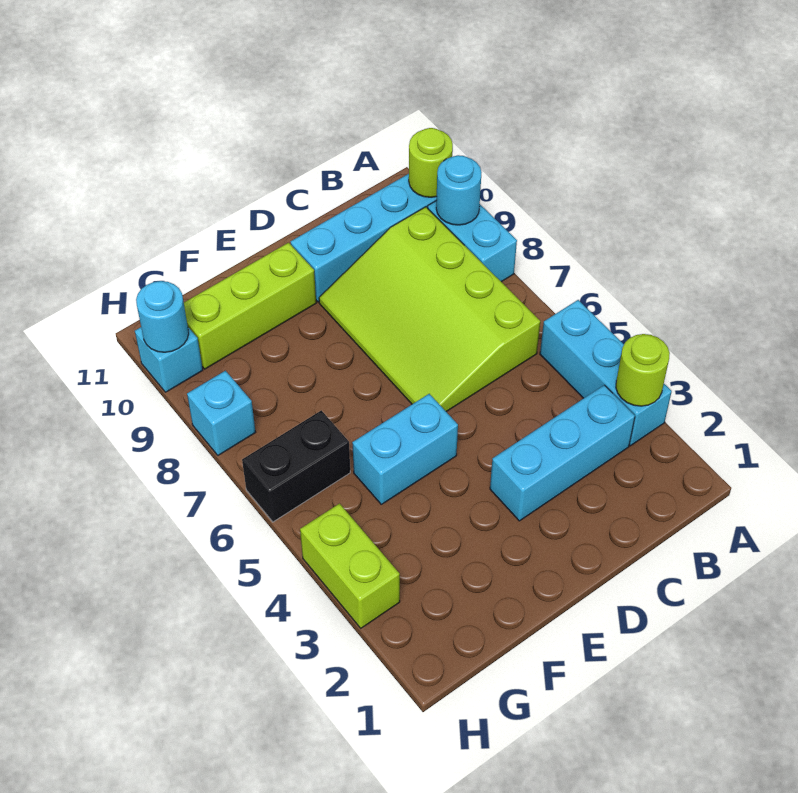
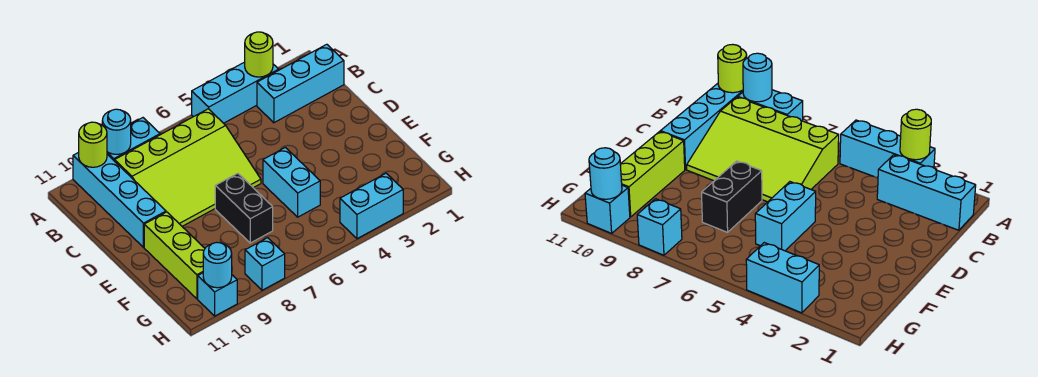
cyan brick B3:D3 level 1 -> cyan brick B1:B3 level 1
black brick G6:H6 level 1 -> black brick E7:F7 level 1
lime brick H3:H4 level 1 -> cyan brick H3:H4 level 1

